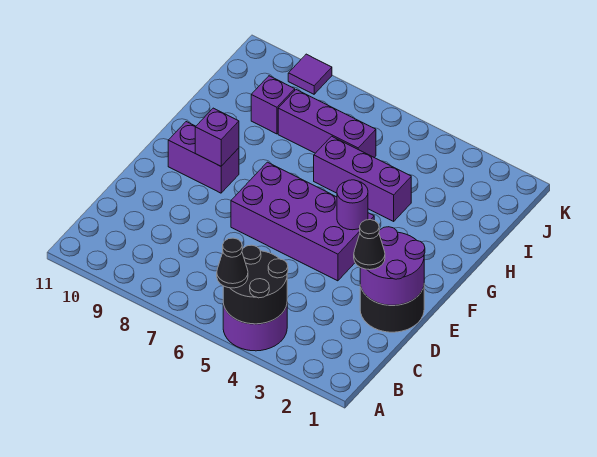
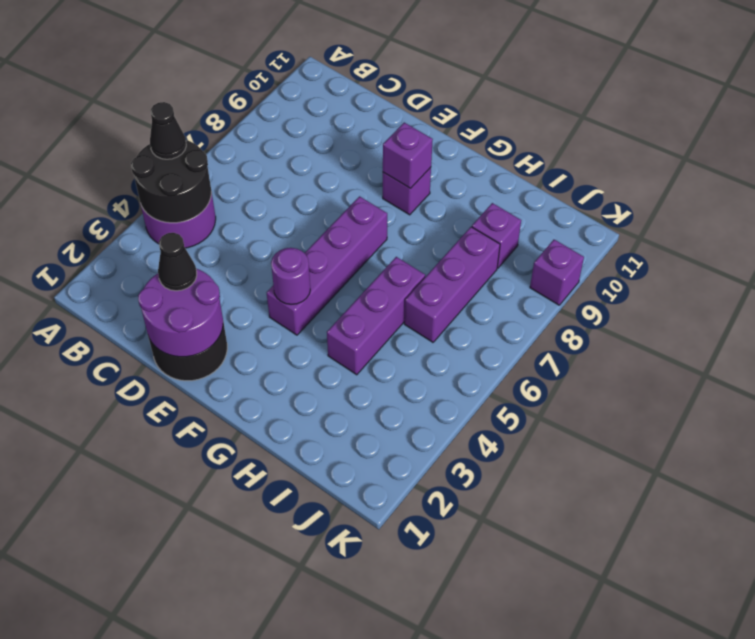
purple brick E4:F7 level 1 -> purple brick F4:F7 level 1
purple brick F9:F10 level 1 -> purple brick F9 level 1
purple tile K9 level 1 -> purple brick K9 level 1

